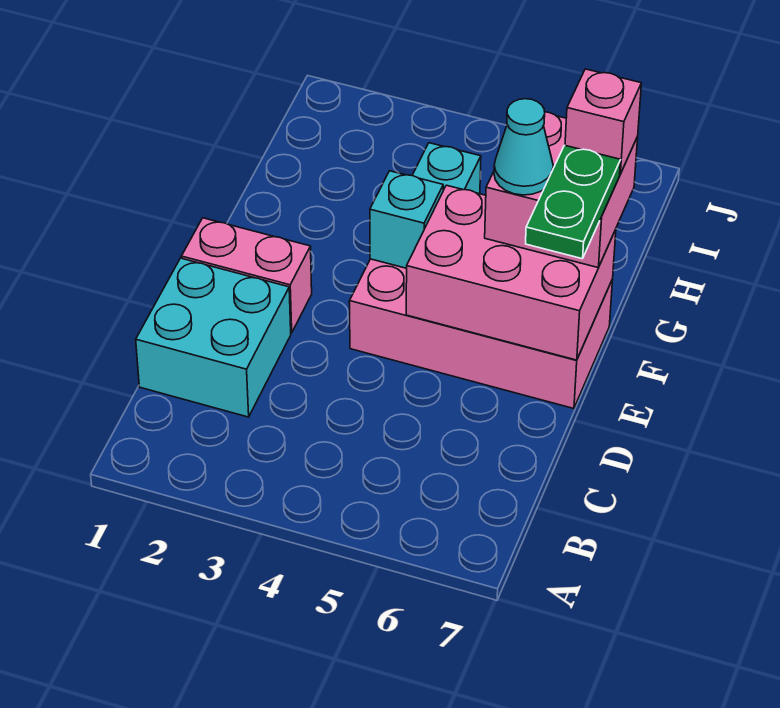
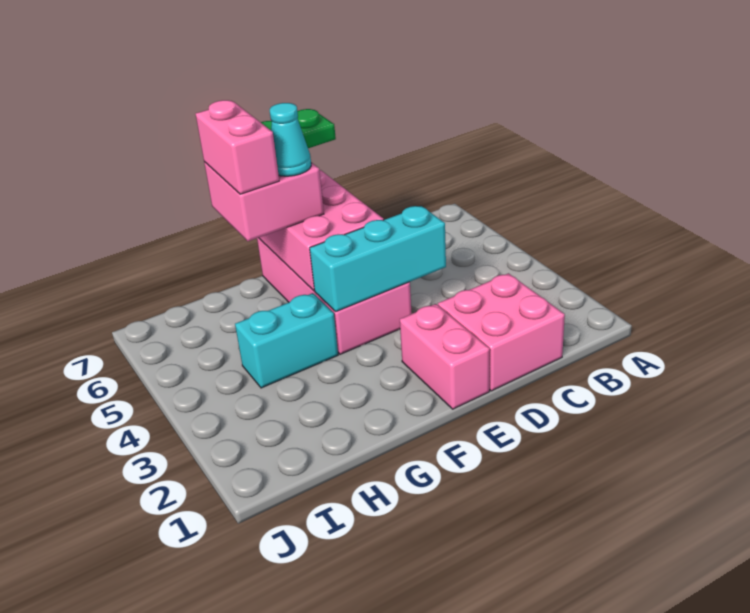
cyan brick C1:D2 level 1 -> pink brick C1:D2 level 1
cyan brick F4 level 2 -> cyan brick D4:F4 level 2
pink brick G7 level 4 -> pink brick G6:G7 level 4

